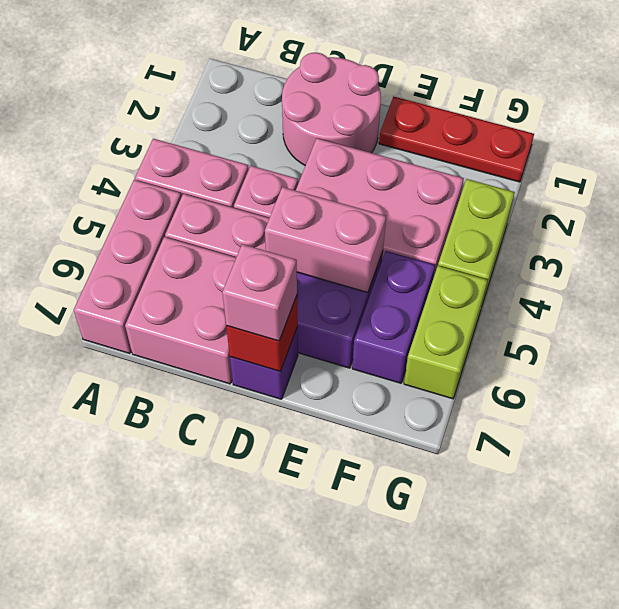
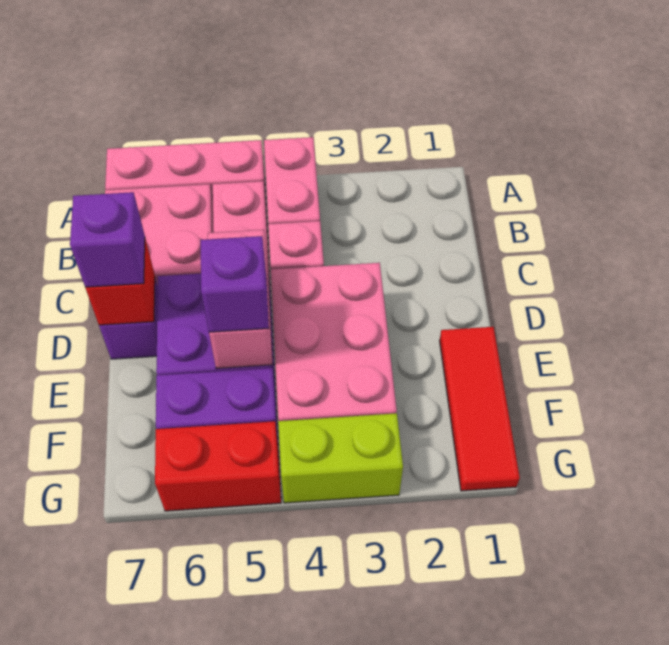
pink round brick C1:D2 level 1 -> none
pink brick D7 level 3 -> purple brick D7 level 3
red plate E1:G1 level 1 -> red tile E1:G1 level 1
none -> purple brick E5 level 3
lime brick G5:G6 level 1 -> red brick G5:G6 level 1

